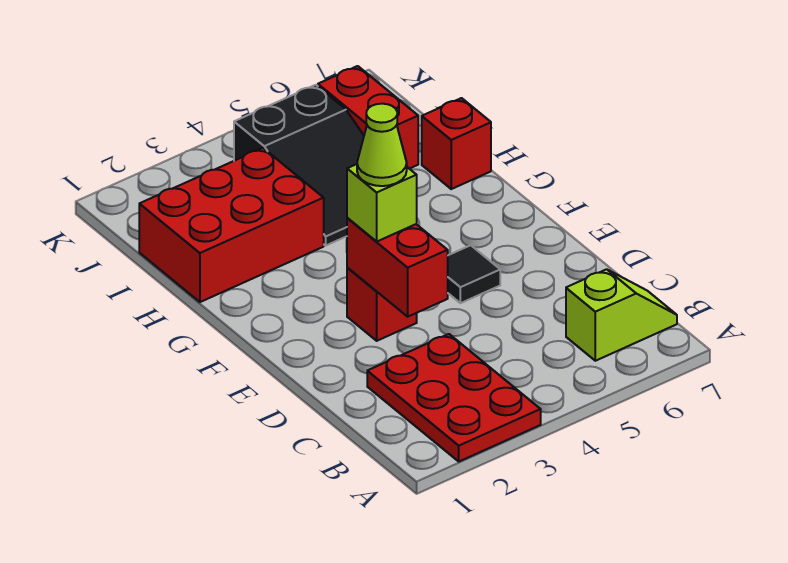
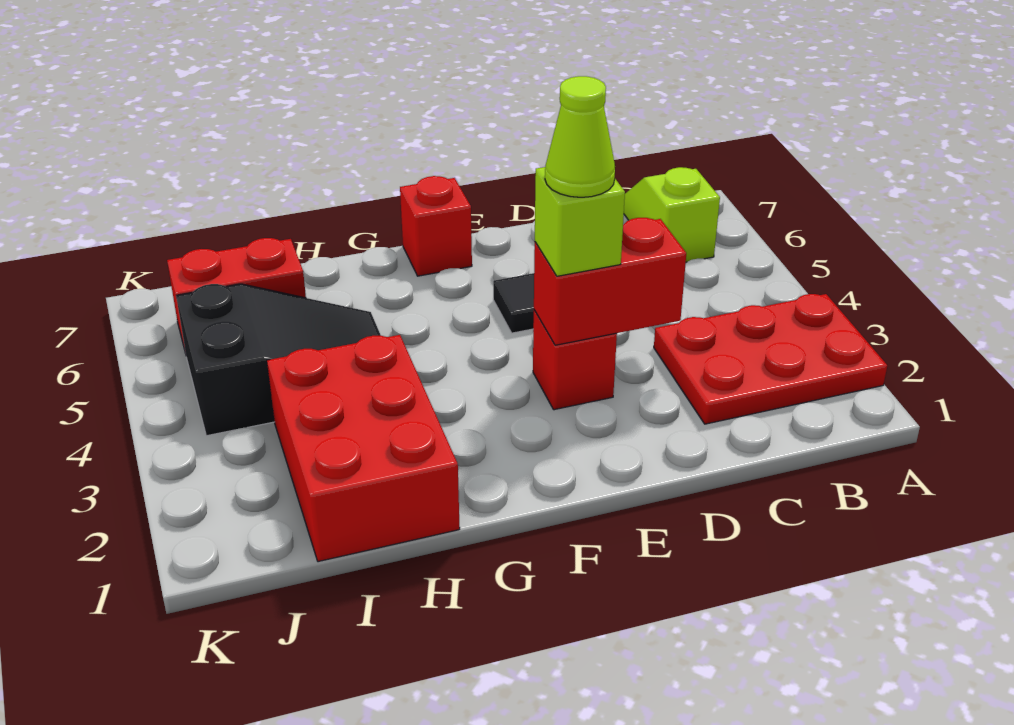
red brick H7 level 1 -> red brick F7 level 1

